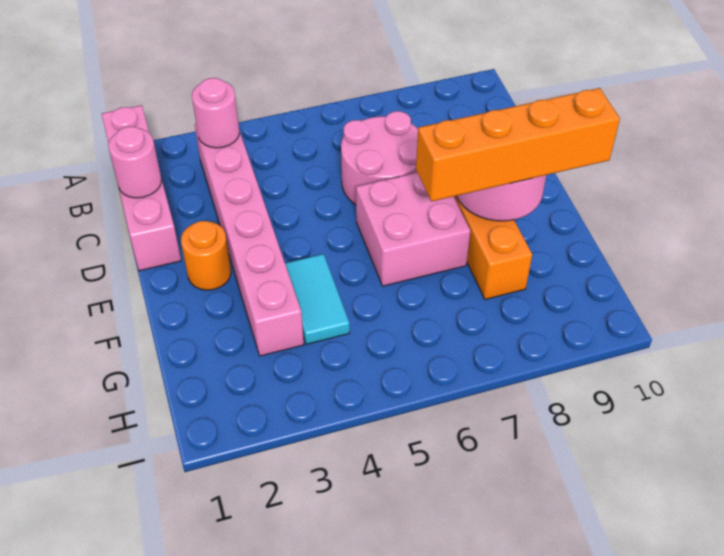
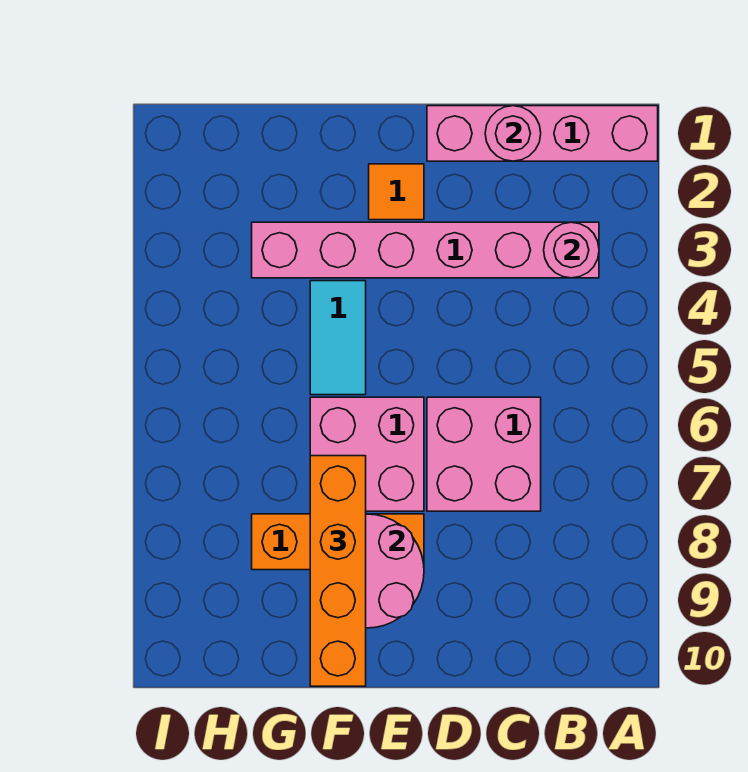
pink round brick C6:D7 level 1 -> pink brick C6:D7 level 1
orange round brick E2 level 1 -> orange tile E2 level 1
cyan tile F4:G4 level 1 -> cyan tile F4:F5 level 1

